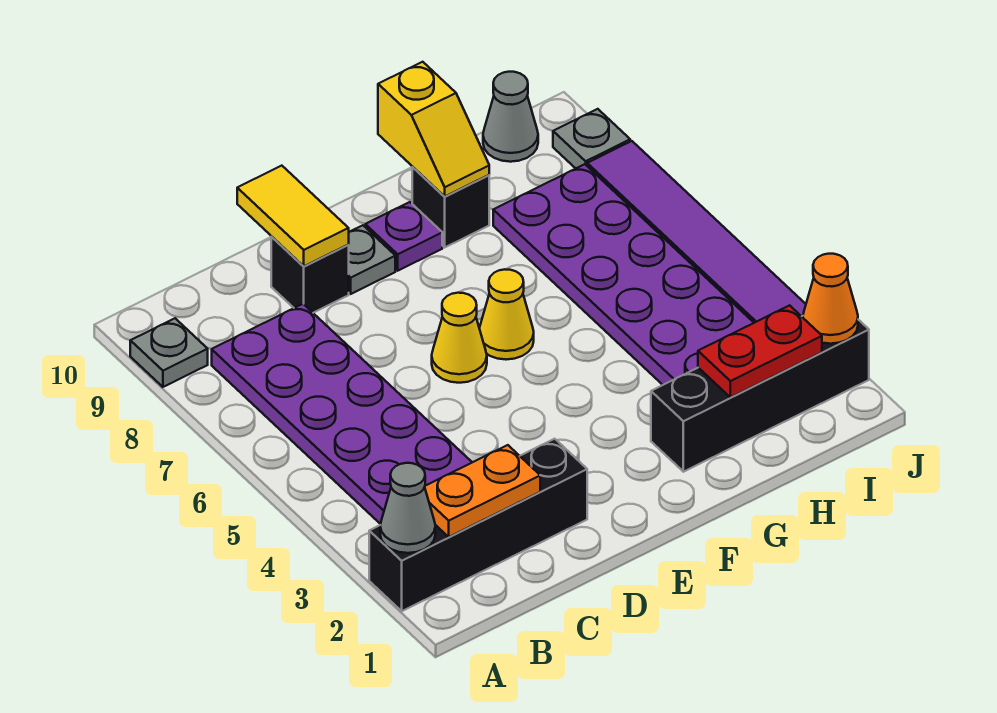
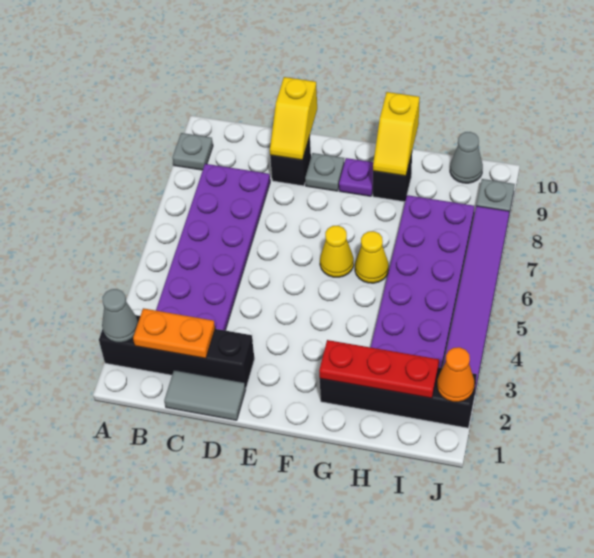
none -> grey tile C1:D1 level 1
yellow tile D9:D10 level 2 -> yellow slope D9:D10 level 2 top 10
yellow cone E6 level 1 -> yellow cone G6 level 1
red plate H2:I2 level 2 -> red plate G2:I2 level 2

